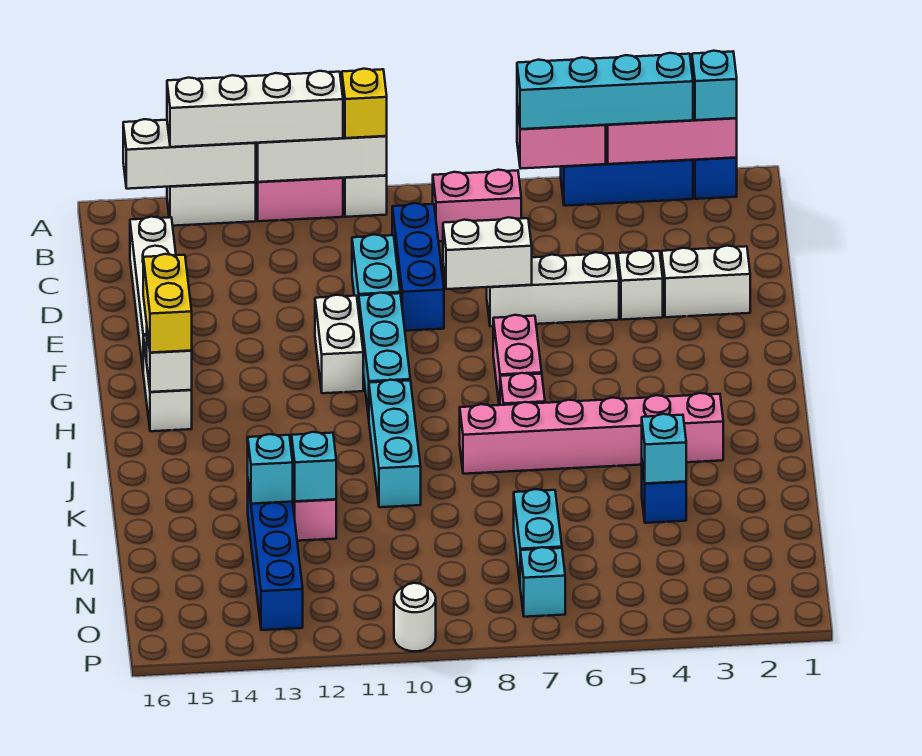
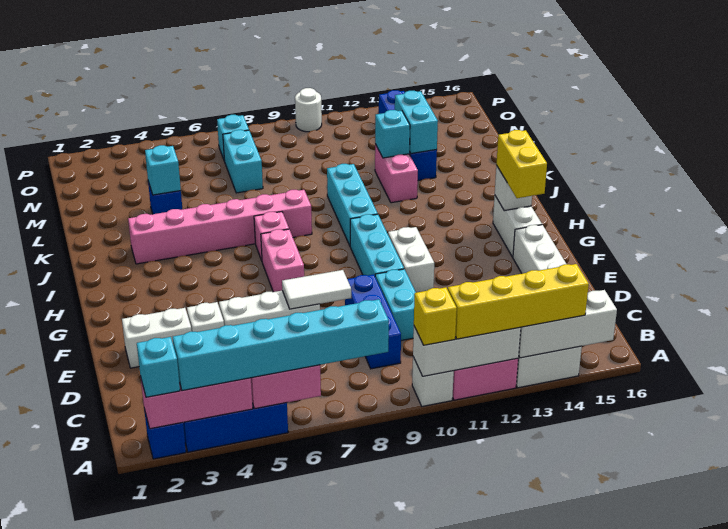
cyan brick A3:A6 level 3 -> cyan brick A3:A8 level 3
white brick A11:A14 level 3 -> yellow brick A11:A14 level 3
pink brick B7:B8 level 1 -> none
white brick E7:E8 level 2 -> white tile E7:E8 level 2
cyan brick L13 level 2 -> cyan brick L13:M13 level 2

